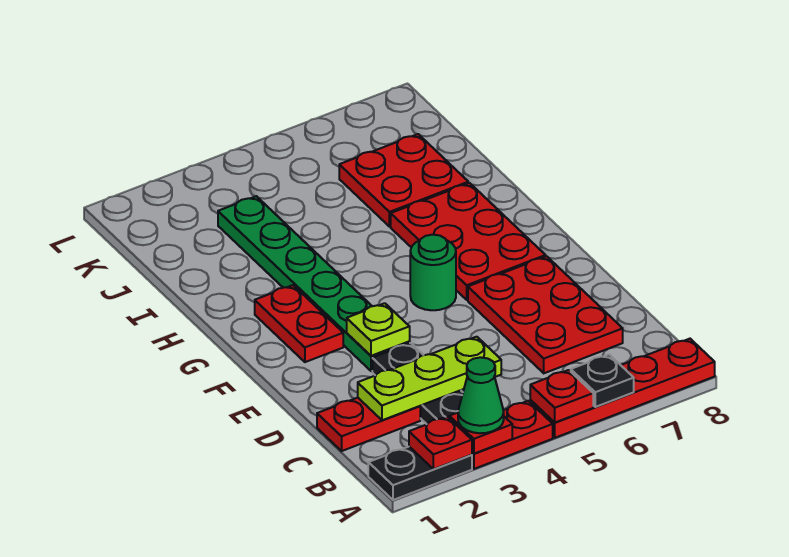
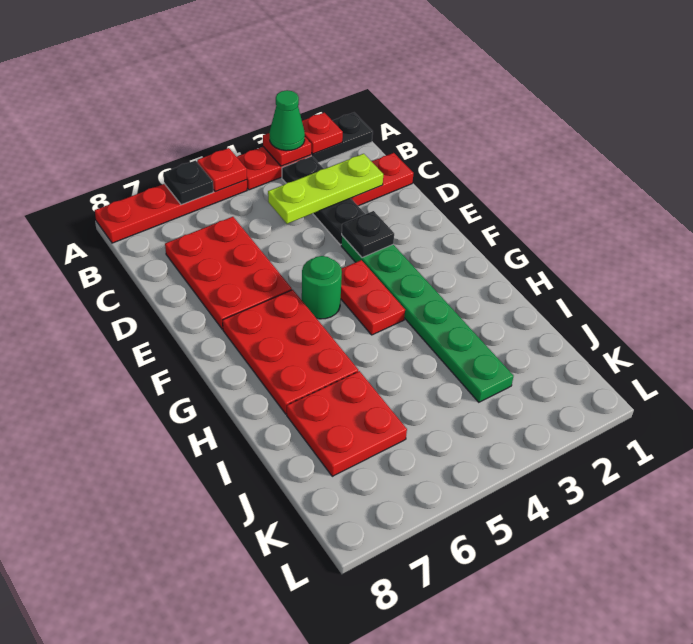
lime plate E3 level 2 -> black plate E3 level 2
red plate F2:G2 level 1 -> red plate F4:G4 level 1

